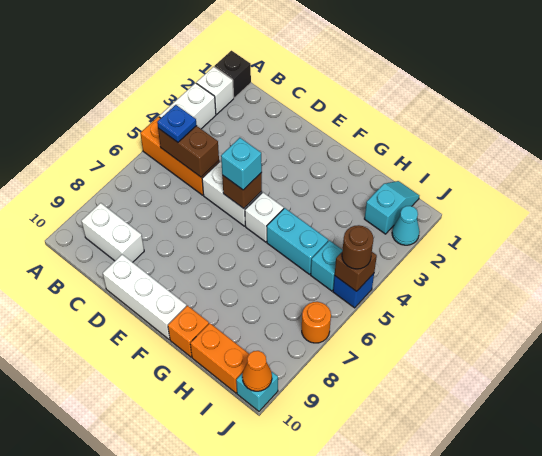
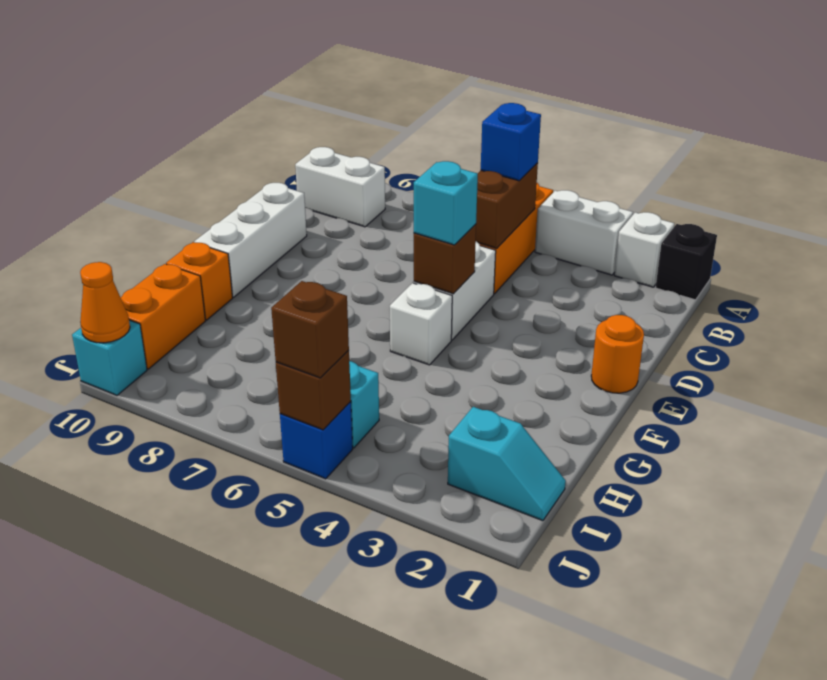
blue plate B5 level 3 -> blue brick B5 level 3
white brick B9:C9 level 1 -> white brick B9:B10 level 1
cyan brick G5:H5 level 1 -> none
cyan cone J2 level 1 -> none
brown round brick J5 level 3 -> brown brick J5 level 3
orange round brick J7 level 1 -> orange round brick E1 level 1

